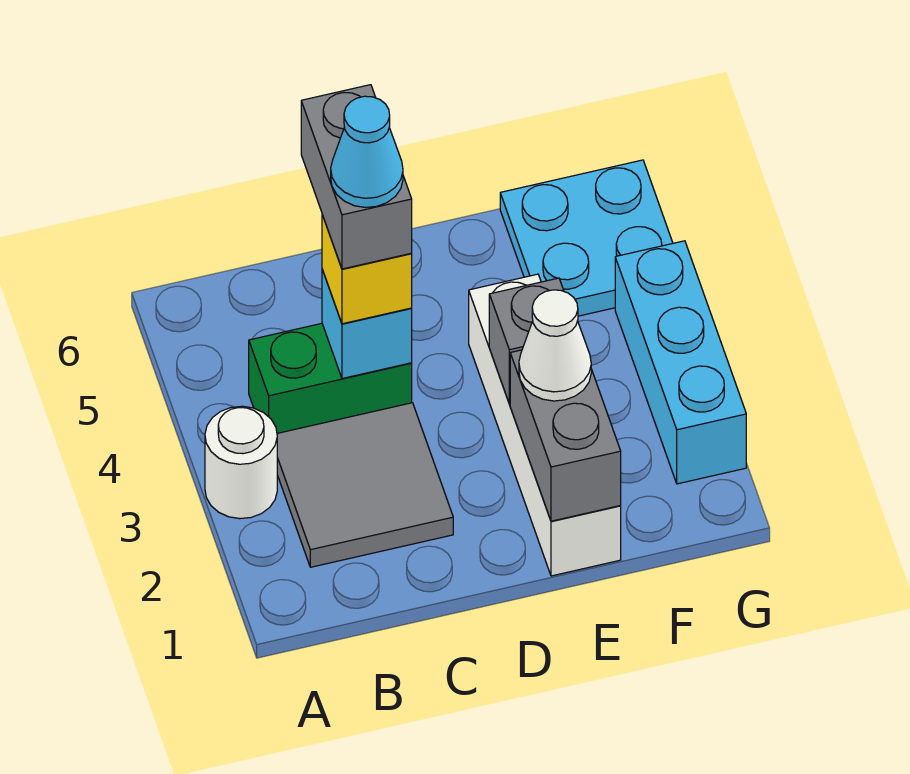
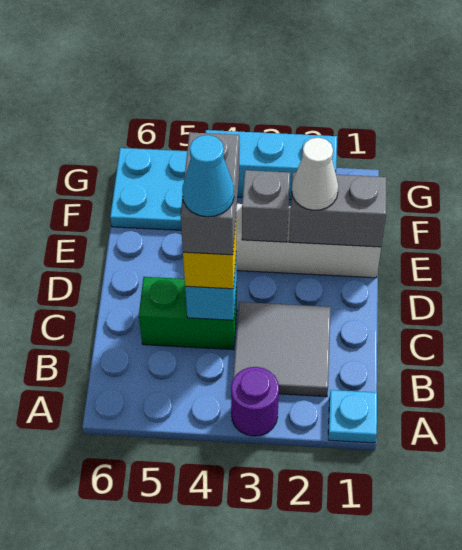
none -> cyan plate A1 level 1
white round brick A3 level 1 -> purple round brick A3 level 1
green brick B4:C4 level 1 -> green brick C4:C5 level 1
grey brick C4:C5 level 4 -> grey brick C4:D4 level 4

